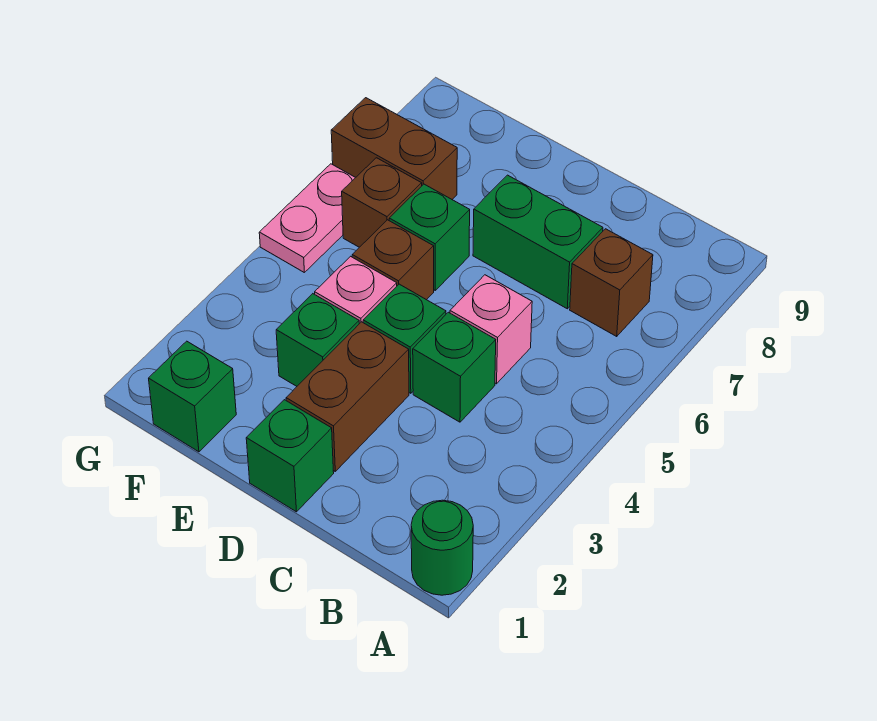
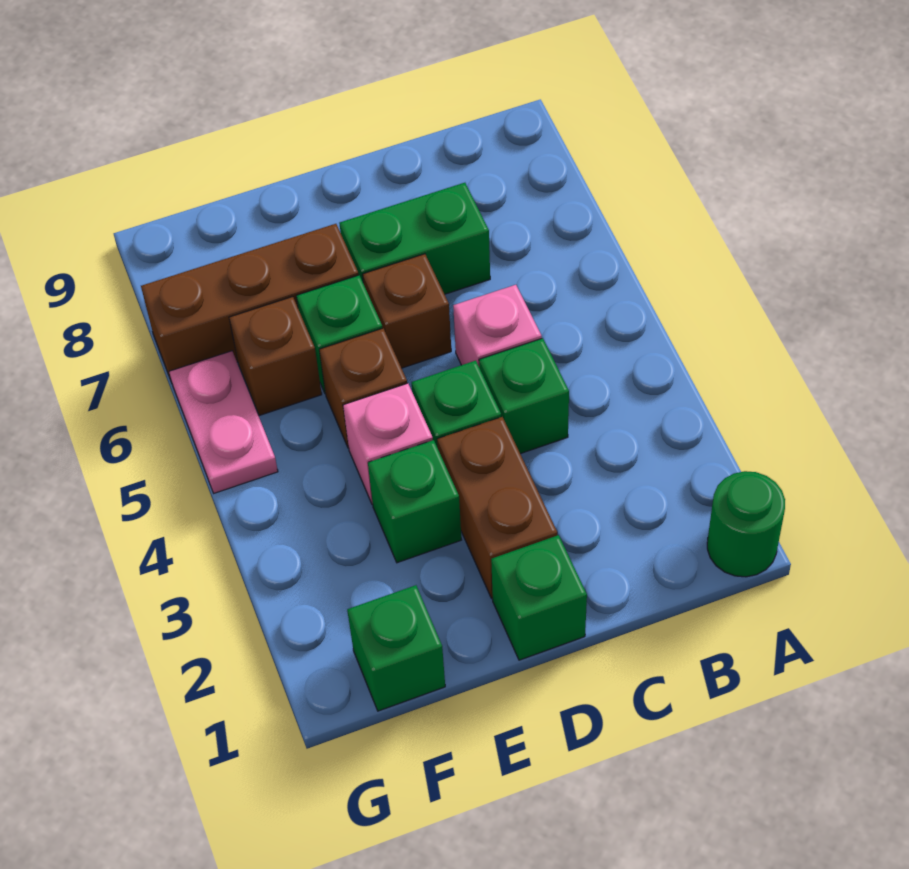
brown brick B7 level 1 -> brown brick D6 level 1
brown brick F7:G7 level 1 -> brown brick E7:G7 level 1

